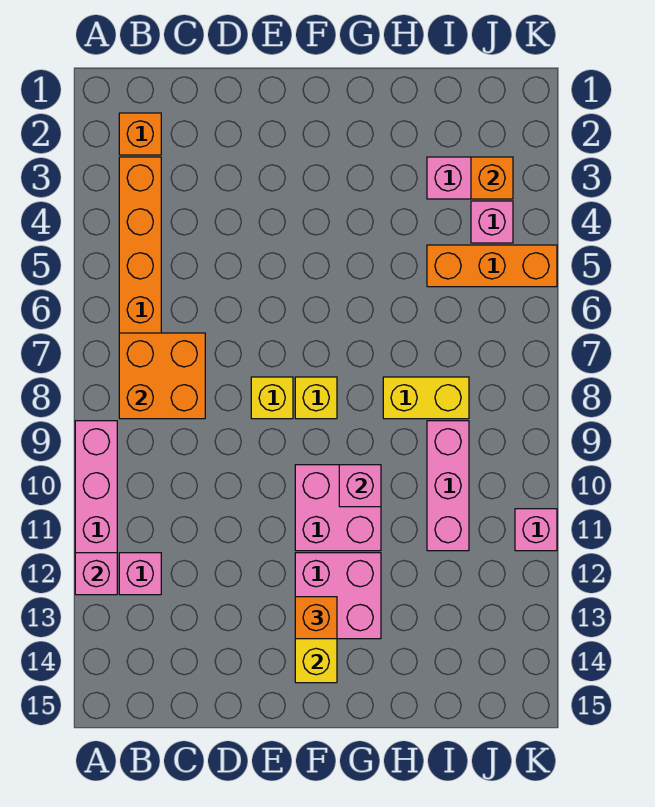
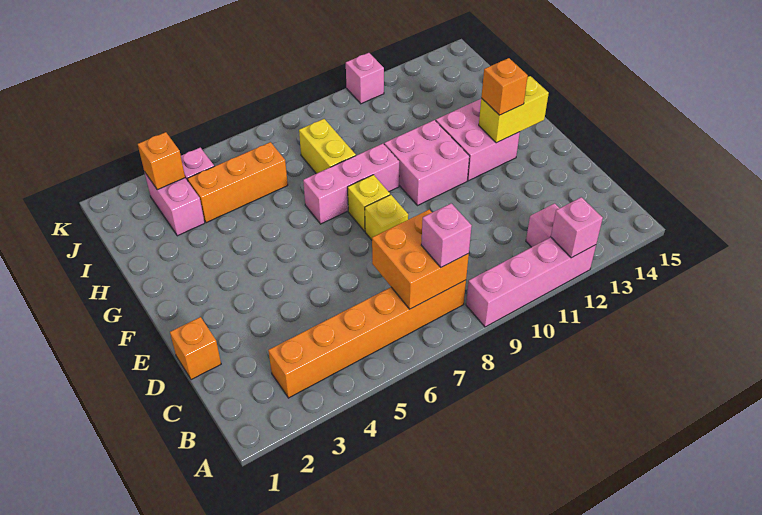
orange brick B2 level 1 -> orange brick D1 level 1
pink brick G10 level 2 -> pink brick B8 level 3
orange brick I5:K5 level 1 -> orange brick I4:I6 level 1
pink brick I9:I11 level 1 -> pink brick G7:G9 level 1

